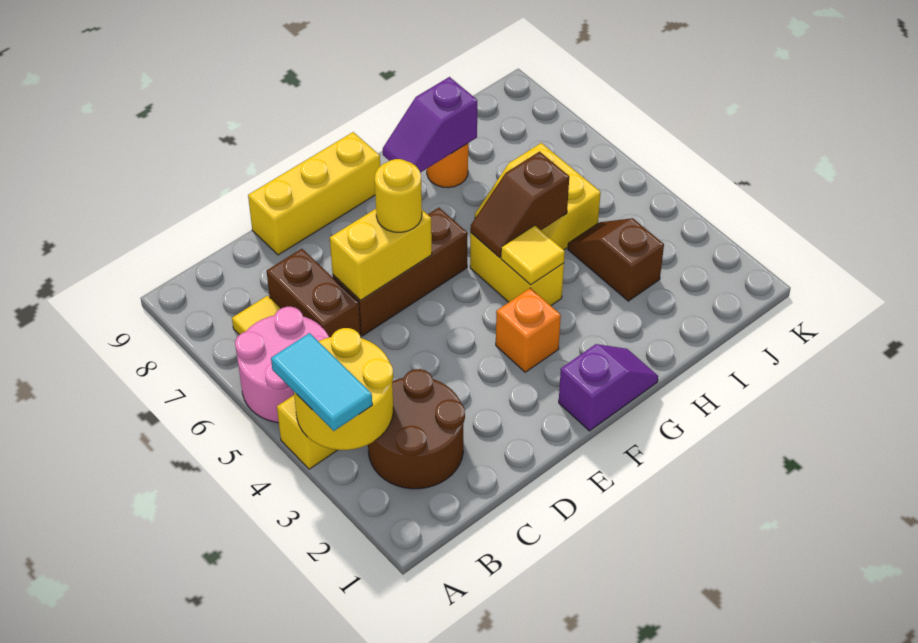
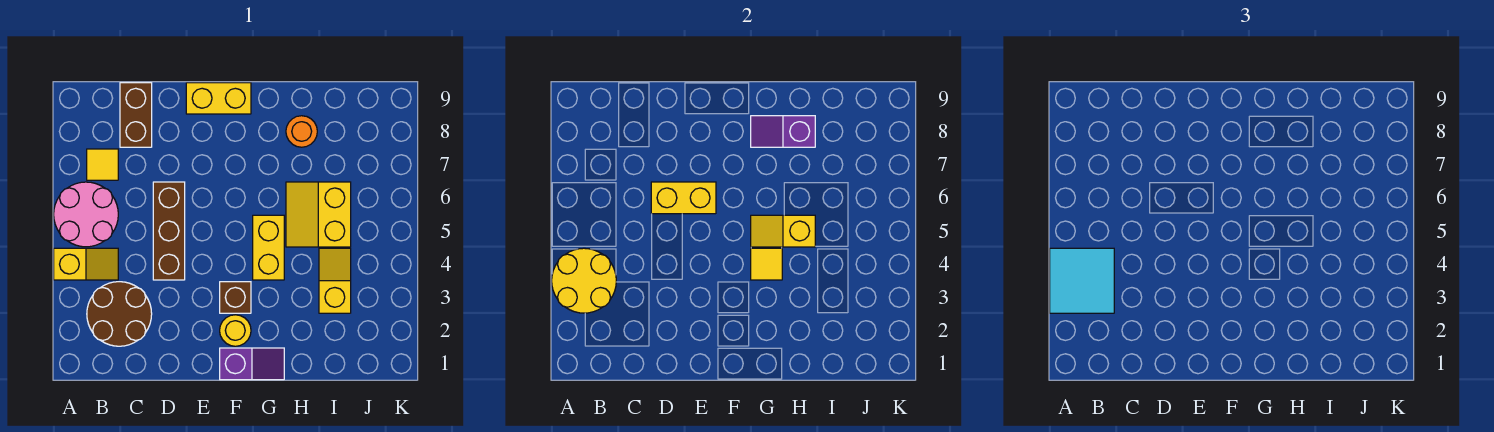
cyan tile A3:A4 level 3 -> cyan tile A3:B4 level 3
brown brick C6:C7 level 1 -> brown brick C8:C9 level 1
brown brick D6:F6 level 1 -> brown brick D4:D6 level 1
yellow brick D9:F9 level 1 -> yellow brick E9:F9 level 1
yellow round brick E6 level 3 -> yellow round brick F2 level 1
orange brick F3 level 1 -> brown brick F3 level 1
brown slope G5:H5 level 2 top H -> yellow slope G5:H5 level 2 top H
brown slope I3:I4 level 1 top 3 -> yellow slope I3:I4 level 1 top 3

